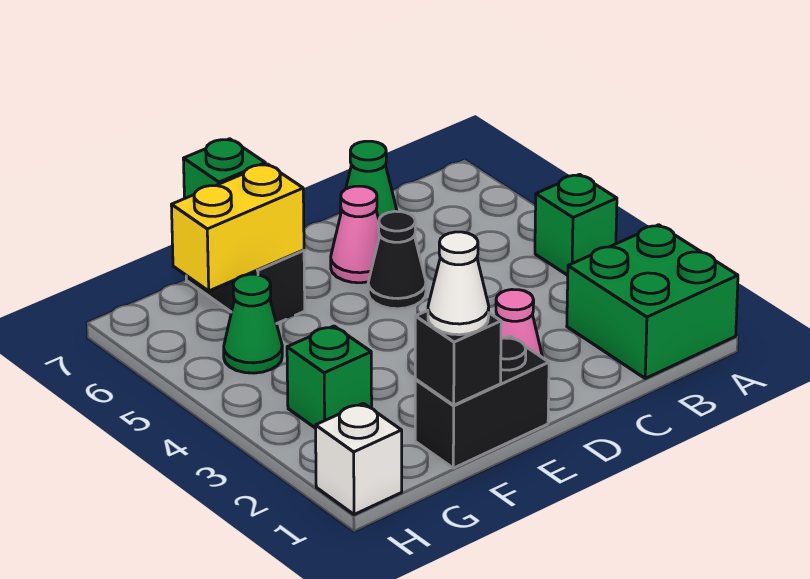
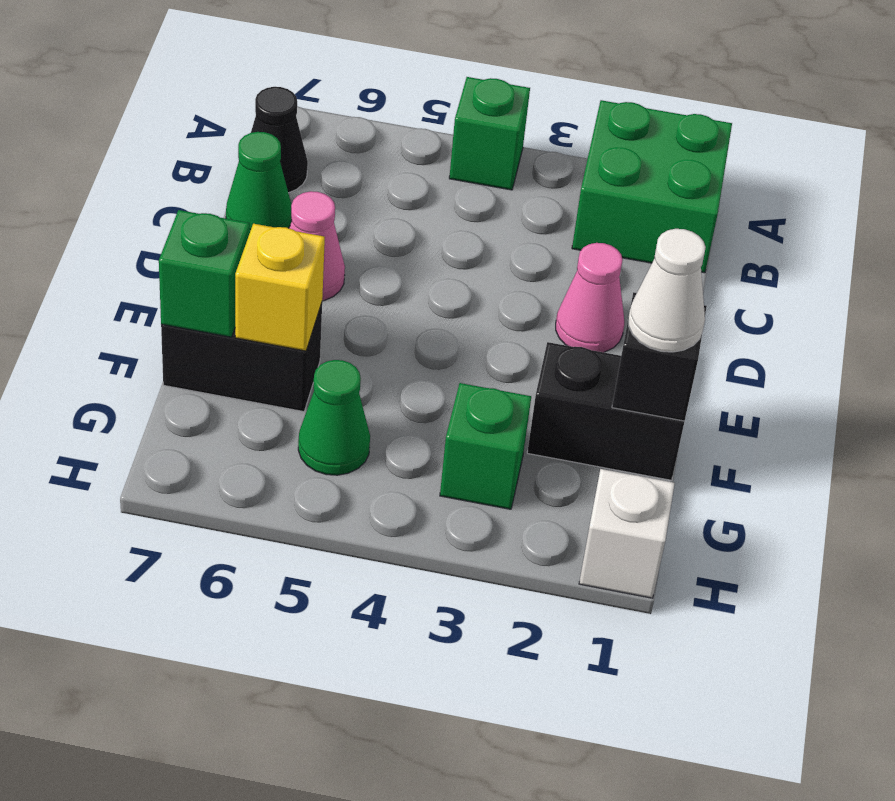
black cone D5 level 1 -> black cone B7 level 1
black brick E1:F1 level 1 -> black brick F1:F2 level 1
yellow brick F6:G6 level 2 -> yellow brick F6 level 2

